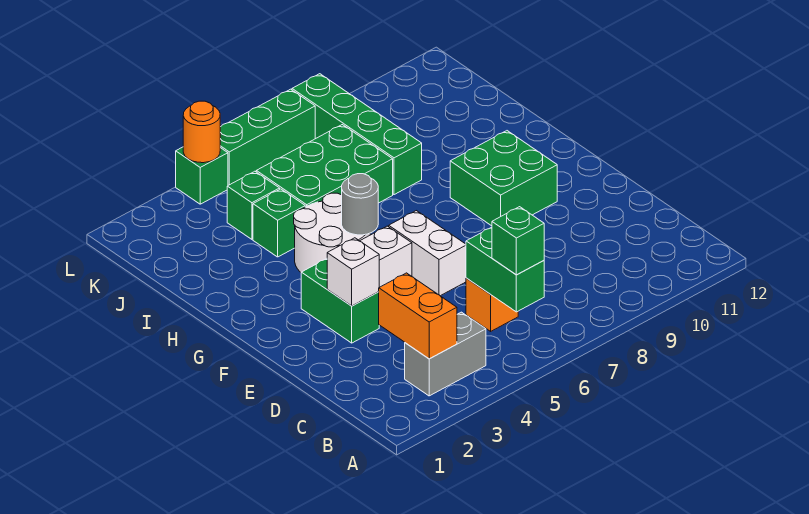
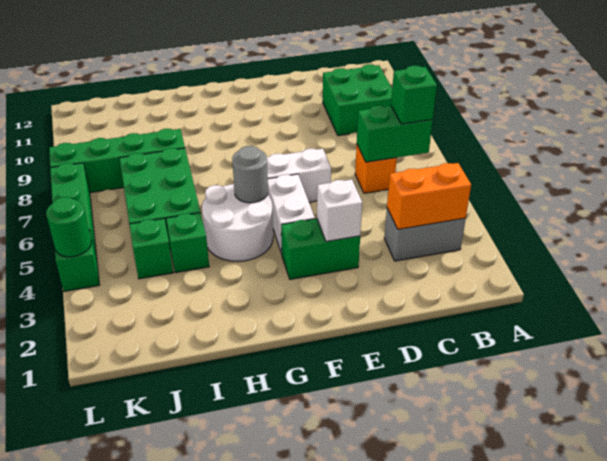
grey brick B3:B4 level 1 -> grey brick B3:C3 level 1
green brick F9:G10 level 1 -> green brick B9:C10 level 1
orange round brick L4 level 2 -> green round brick L4 level 2

